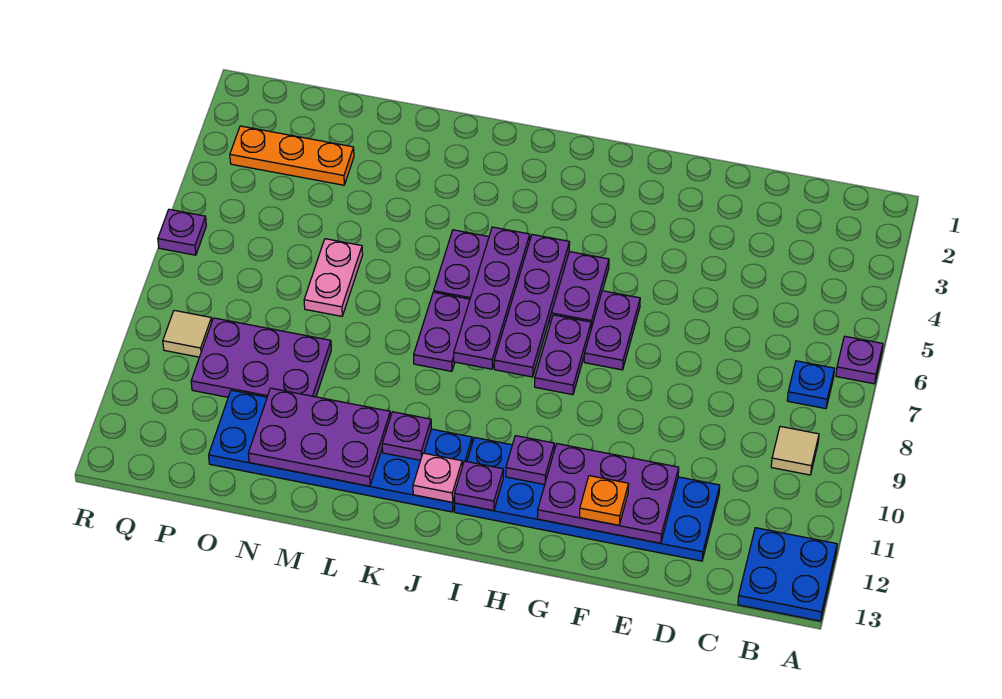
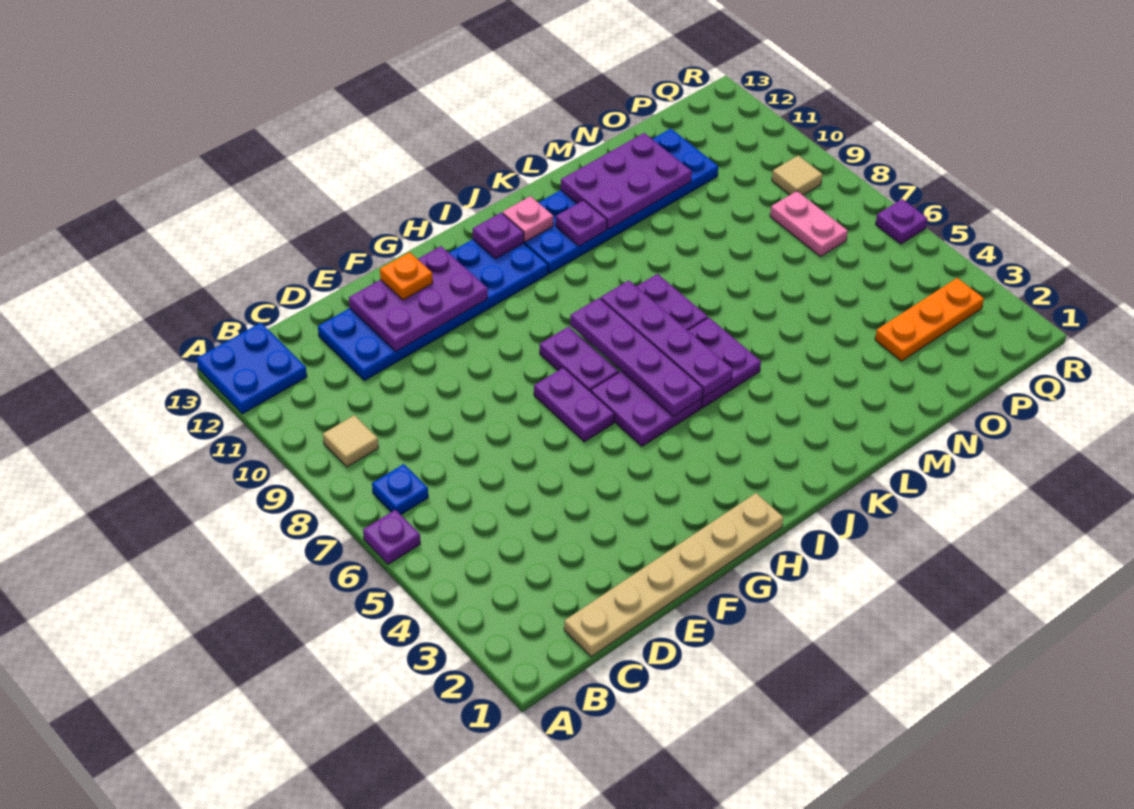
none -> tan plate C1:H1 level 1
purple plate H11 level 2 -> none
pink plate N6:N7 level 1 -> pink plate P7:P8 level 1
purple plate N9:P10 level 1 -> none

